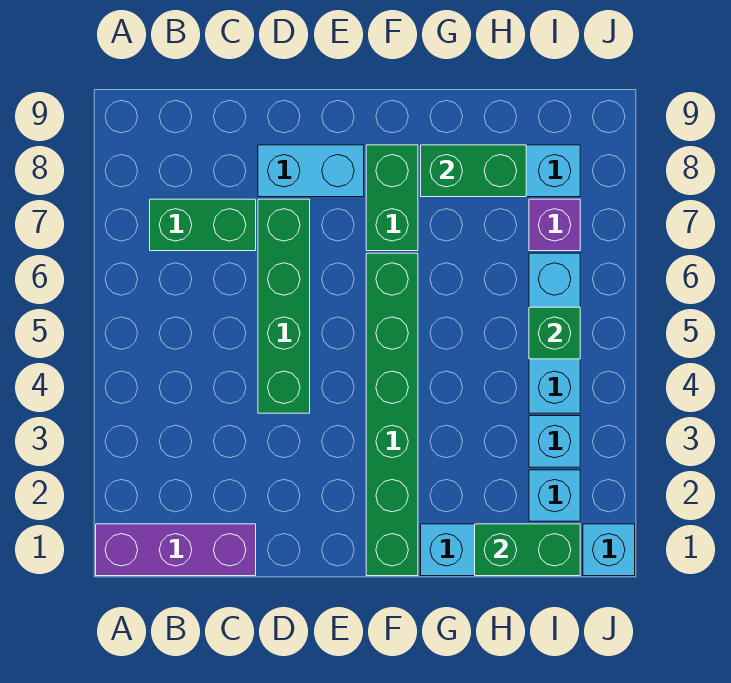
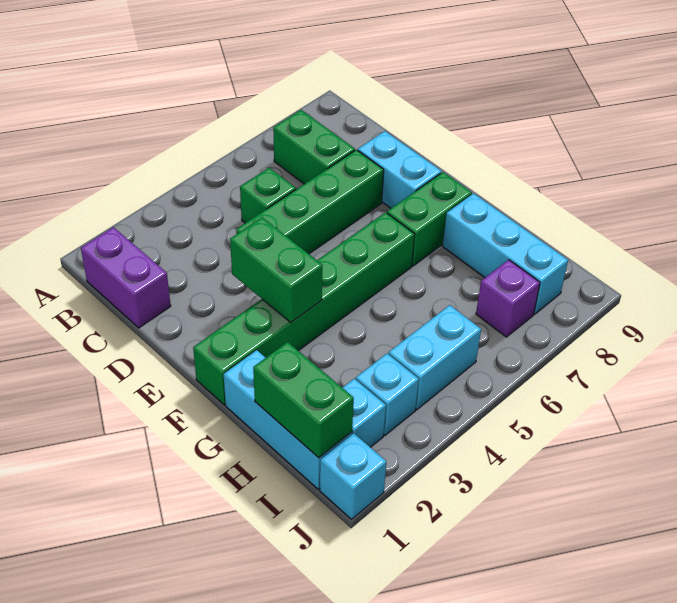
purple brick A1:C1 level 1 -> purple brick B1:C1 level 1
green brick G8:H8 level 2 -> green brick E3:F3 level 2
cyan brick I4:I6 level 1 -> cyan brick I4:I5 level 1
green brick I5 level 2 -> green brick C5 level 1

